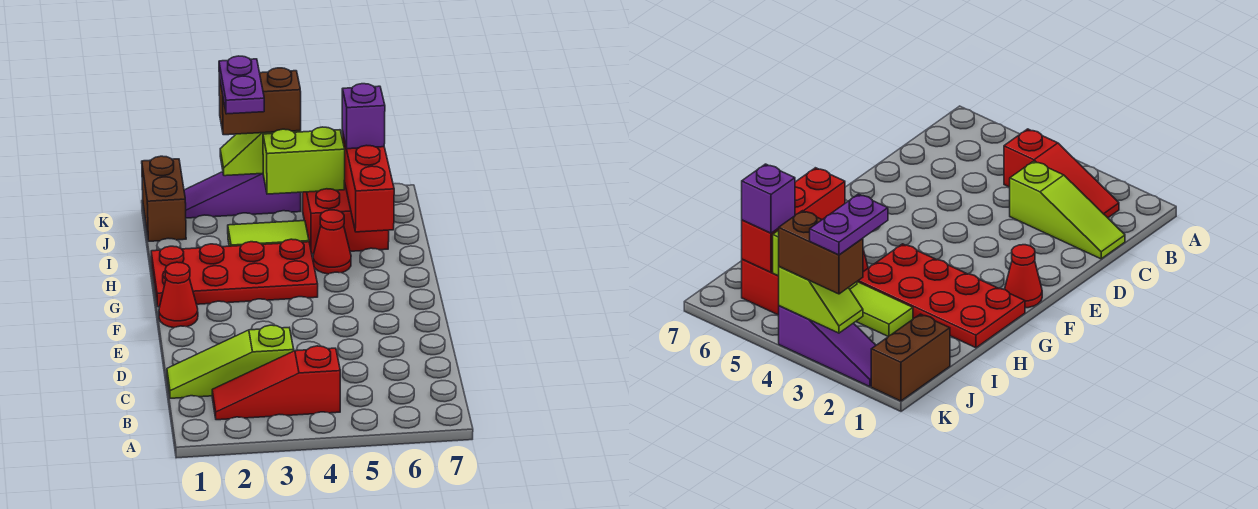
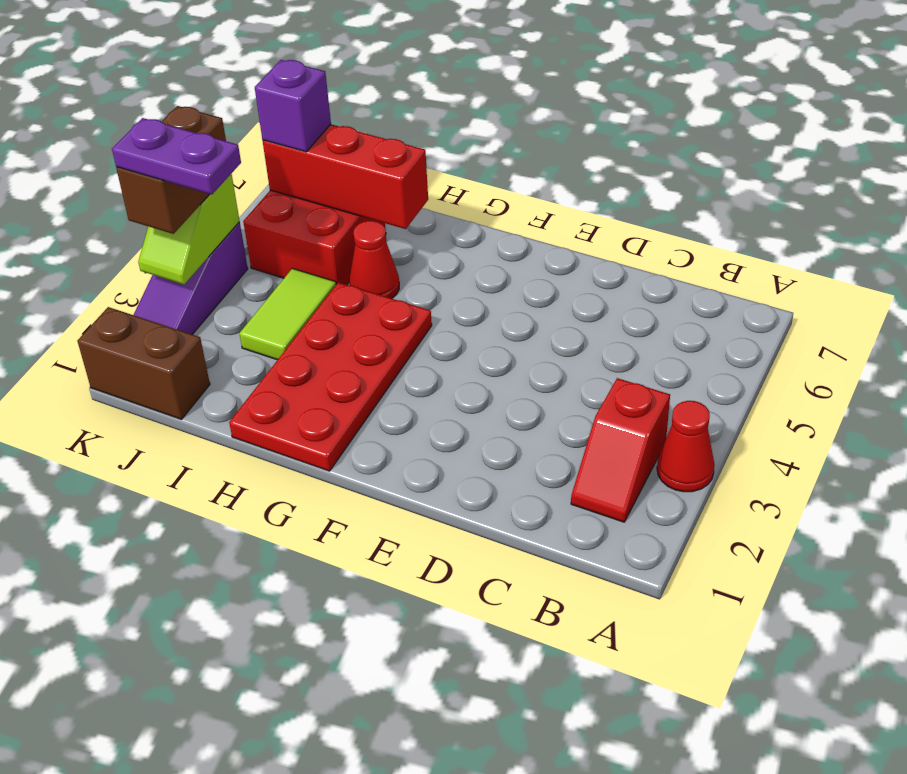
red slope B2:B4 level 1 top 4 -> red slope B2:B3 level 1 top 3
lime slope C1:C3 level 1 top 3 -> none
red cone F1 level 1 -> red cone A3 level 1
lime brick J4:J5 level 2 -> none

